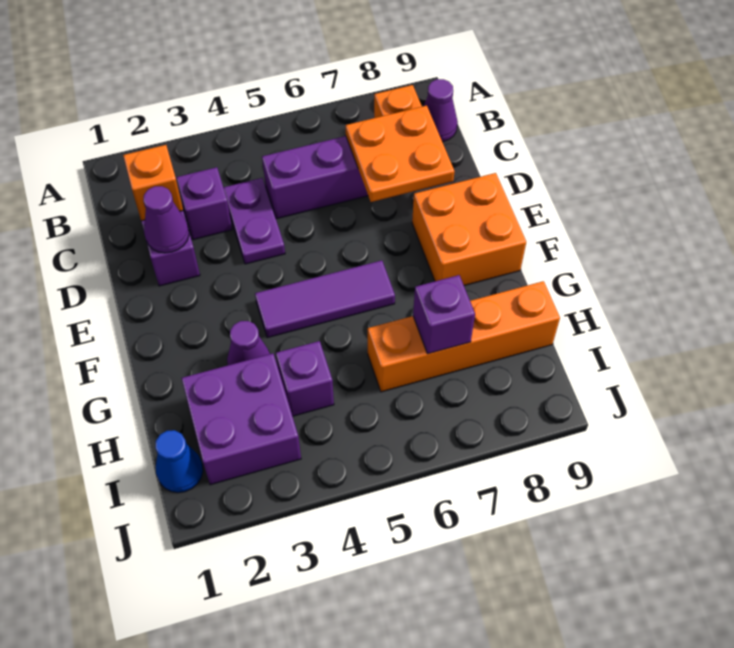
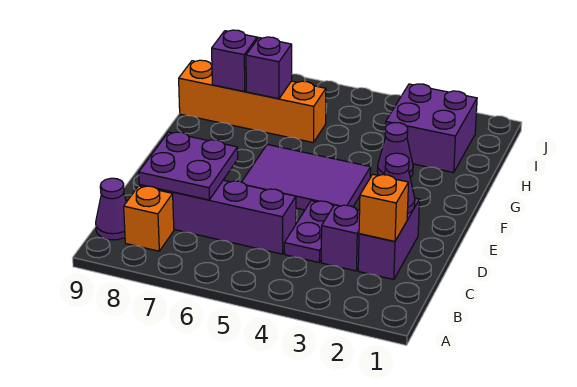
orange plate C7:D8 level 2 -> purple plate C7:D8 level 2
orange brick E8:F9 level 1 -> none
purple tile F4:F6 level 1 -> purple tile E4:F6 level 1
purple brick H4 level 1 -> purple brick H8 level 2
blue cone I1 level 1 -> none

